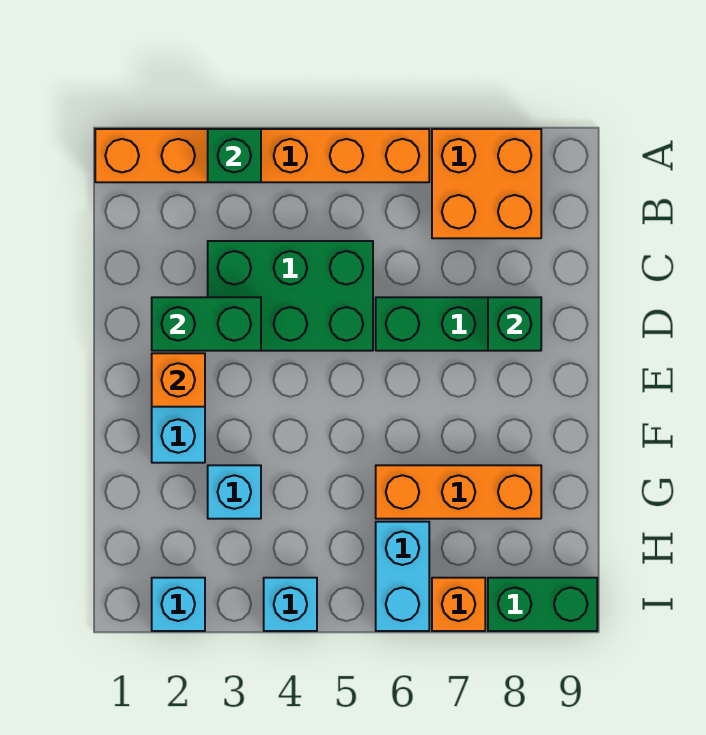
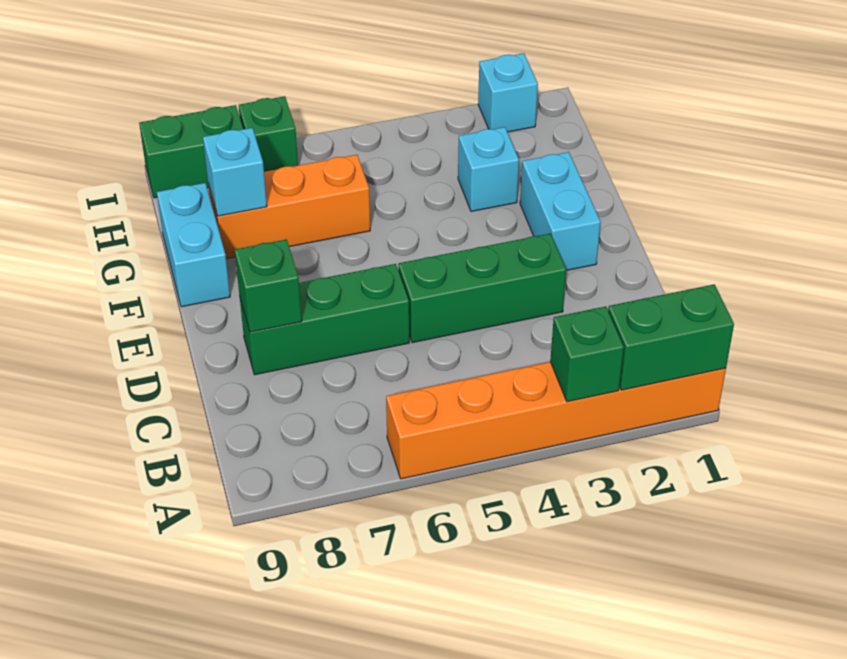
orange brick A7:B8 level 1 -> none
green brick C3:D5 level 1 -> green brick D3:D5 level 1
green brick D2:D3 level 2 -> green brick A1:A2 level 2
orange brick E2 level 2 -> none
cyan brick H6:I6 level 1 -> cyan brick F9:G9 level 1
cyan brick I4 level 1 -> cyan brick G8 level 2
orange brick I7 level 1 -> green brick I7 level 1

